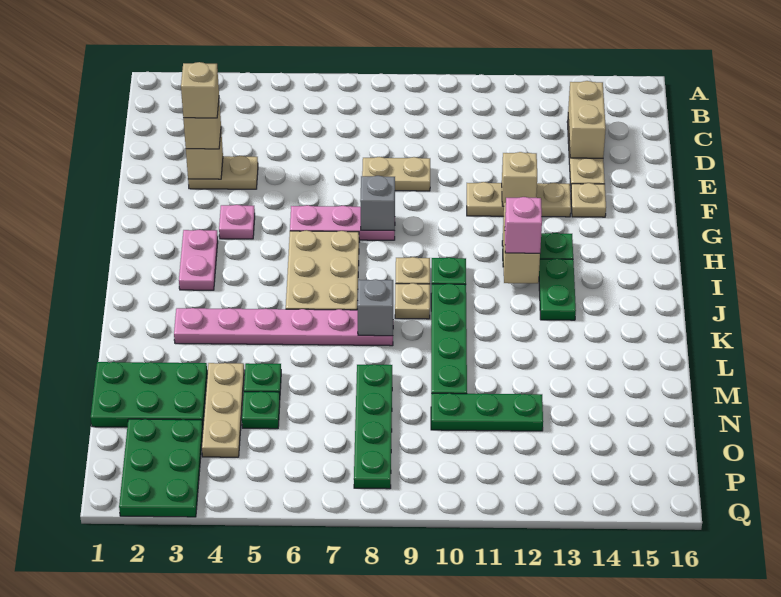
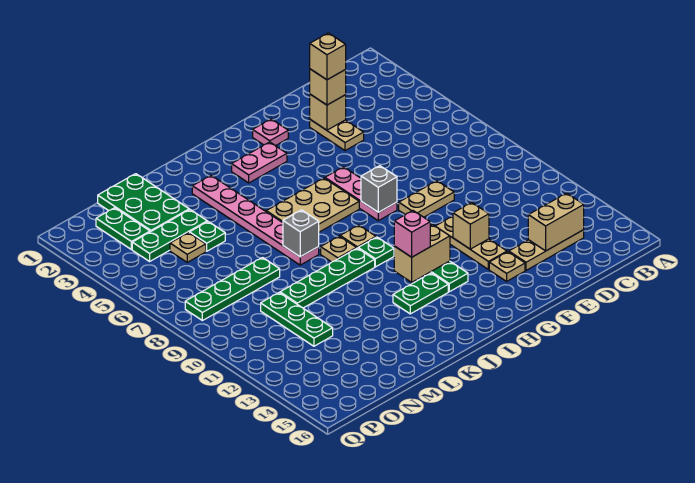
tan plate E8:E9 level 1 -> tan plate E9:F9 level 1
pink plate G4 level 1 -> pink plate G2 level 1
tan plate M4:O4 level 1 -> green plate M4:O4 level 1
green plate N5 level 1 -> tan plate N5 level 1
green plate O2:Q3 level 1 -> green plate O2:O3 level 1

